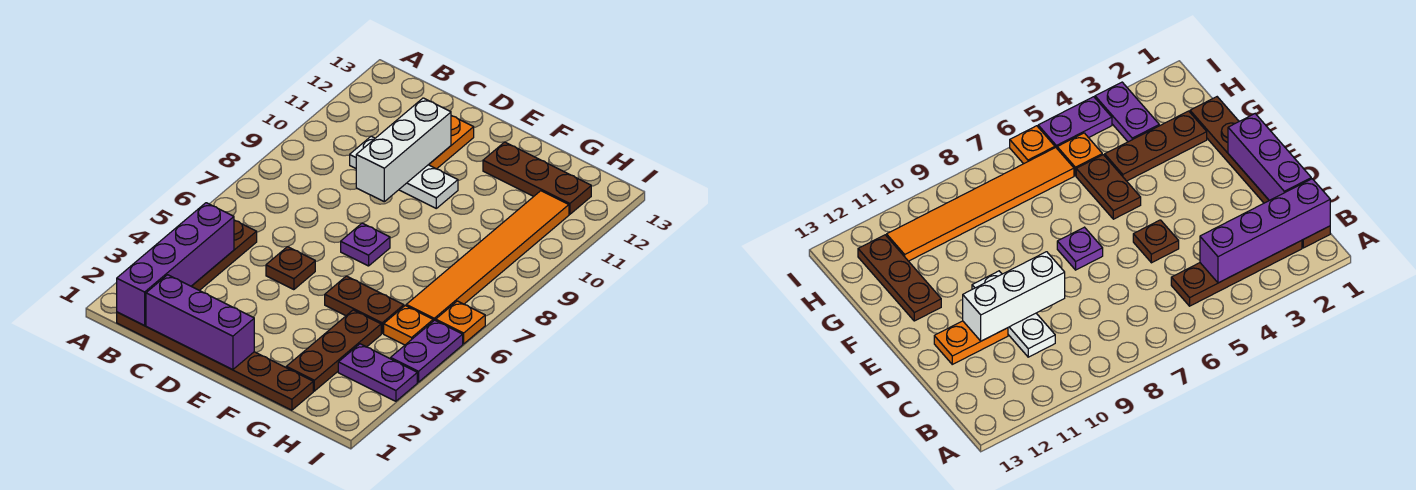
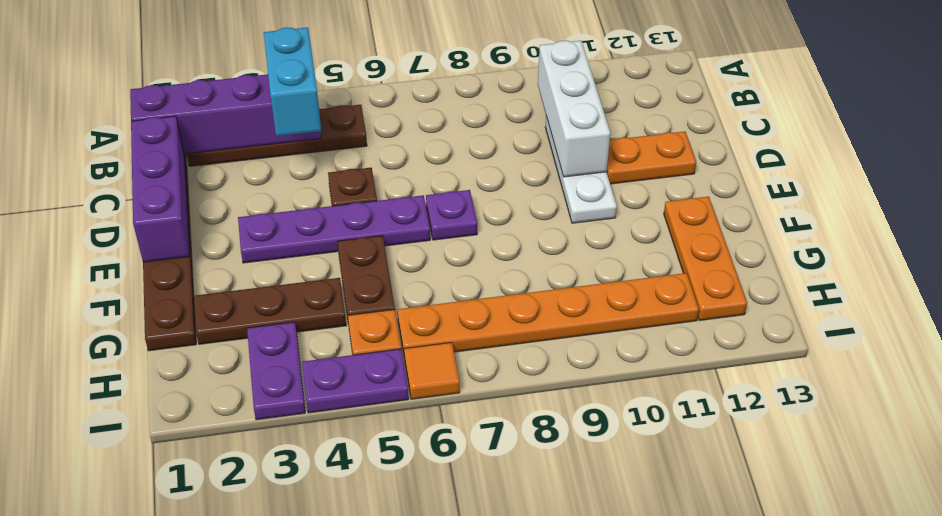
none -> cyan brick B4:C4 level 3
white brick D9:D11 level 2 -> white brick B10:D10 level 2
none -> purple plate E3:E6 level 1
brown plate F12:H12 level 1 -> orange plate F12:H12 level 1
orange tile H6:H11 level 1 -> orange plate H6:H11 level 1
orange plate I6 level 1 -> orange tile I6 level 1

